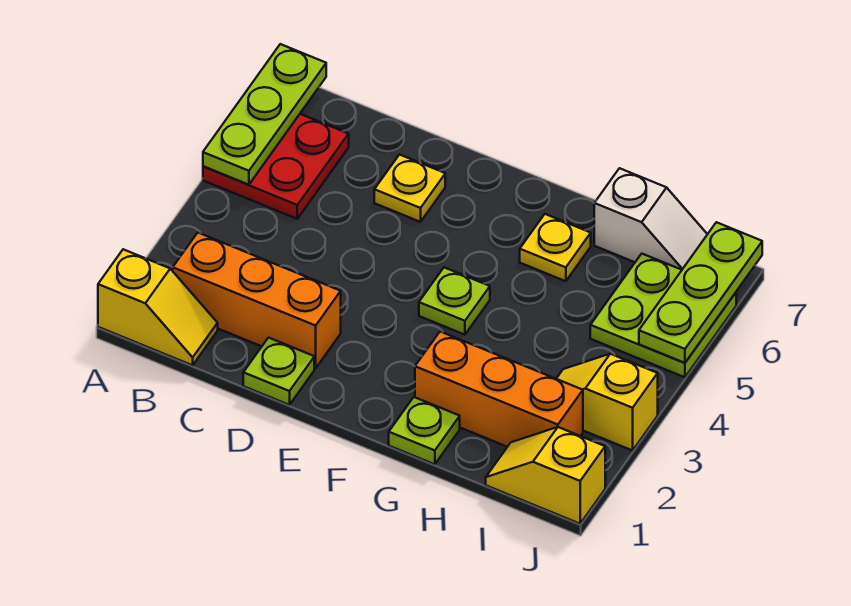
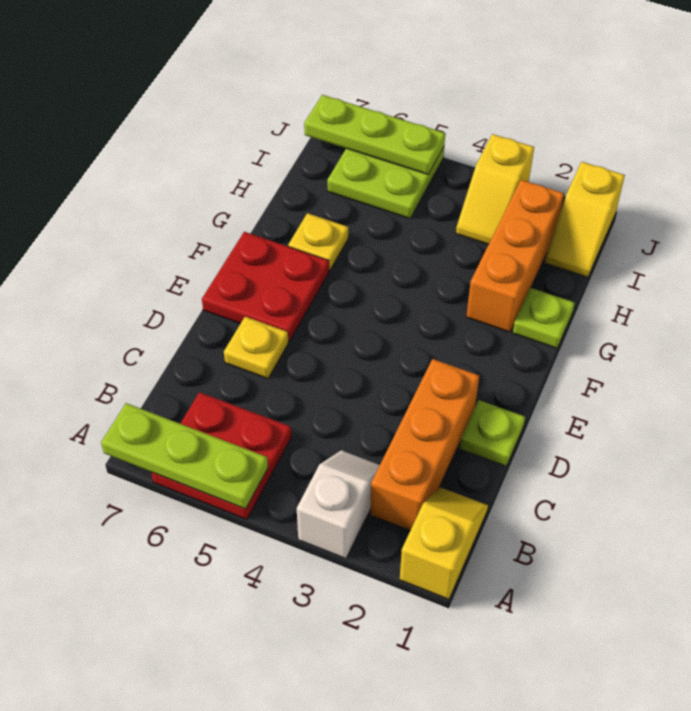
none -> red plate E6:F7 level 1
lime plate F4 level 1 -> none
white slope H7:I7 level 1 top H -> white slope A3:B3 level 1 top A

